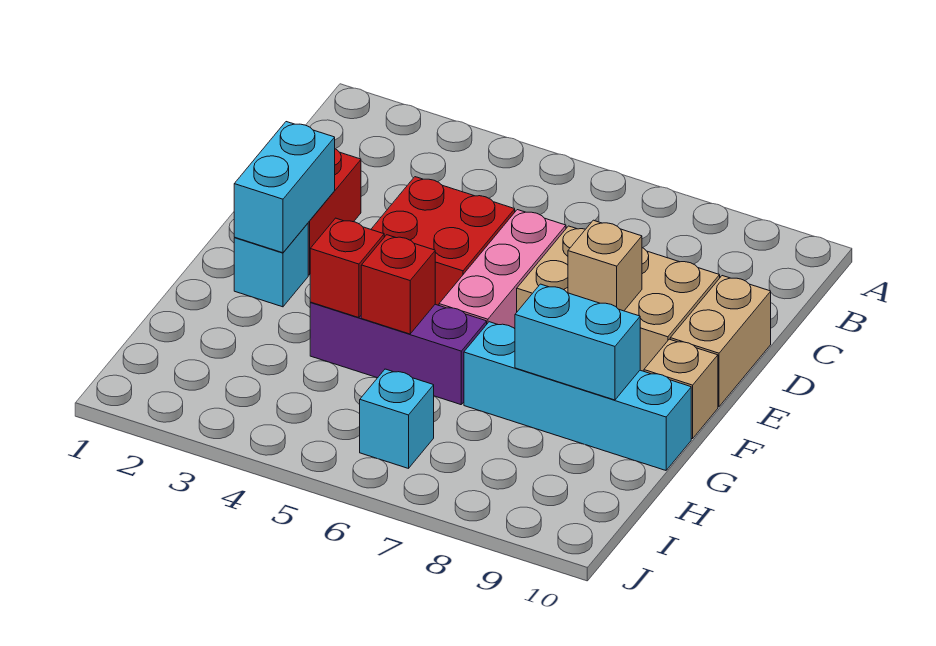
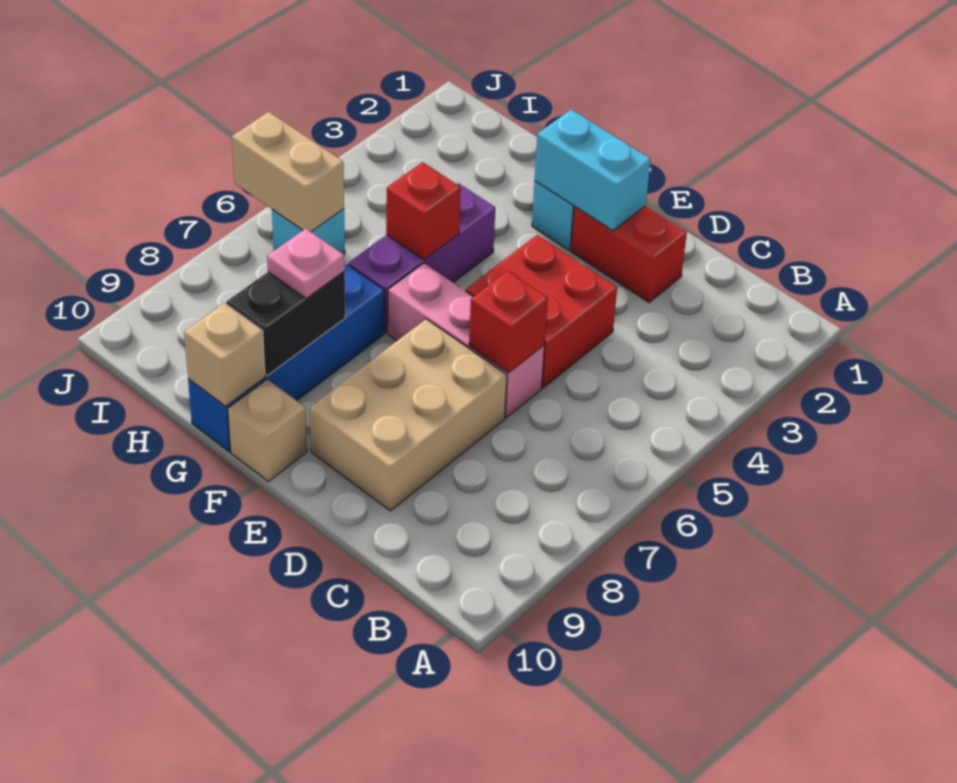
tan brick D10:E10 level 1 -> tan brick I6:J6 level 2
tan brick E8 level 2 -> tan brick G10 level 2
red brick G4 level 2 -> red brick D6 level 2
cyan brick G7:G10 level 1 -> blue brick G7:G10 level 1
cyan brick G8:G9 level 2 -> black brick G8:G9 level 2
none -> pink plate G8 level 3

